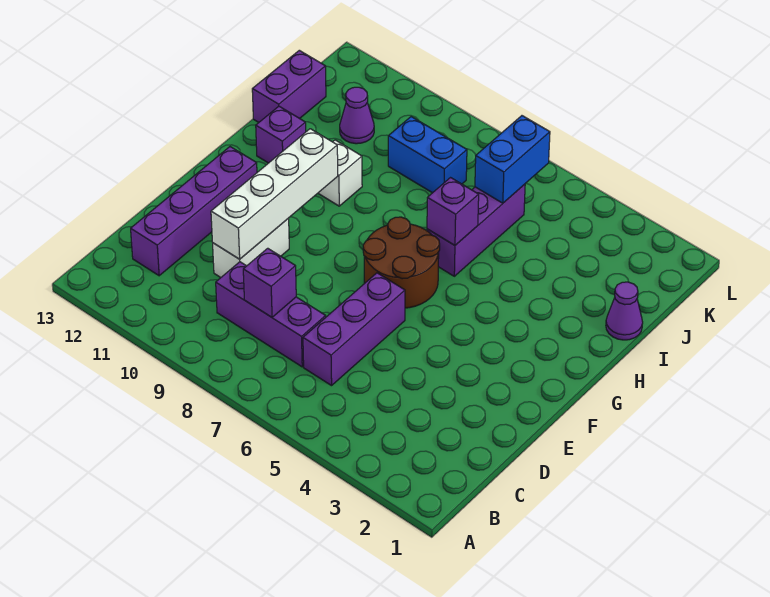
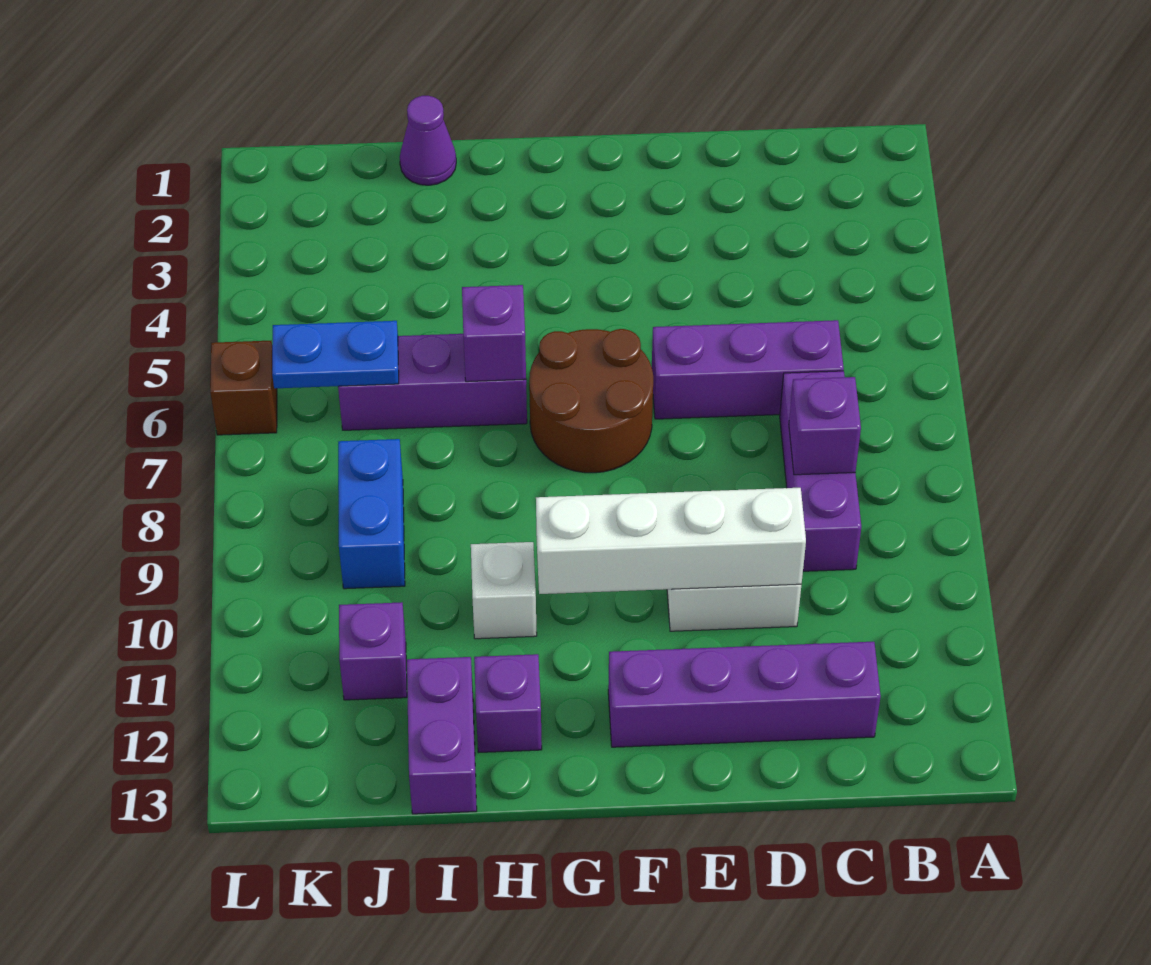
purple brick I13:J13 level 1 -> purple brick I12:I13 level 1
blue brick J6:K6 level 2 -> blue plate J6:K6 level 2
purple cone J11 level 1 -> purple brick J11 level 1
none -> brown brick L6 level 1

